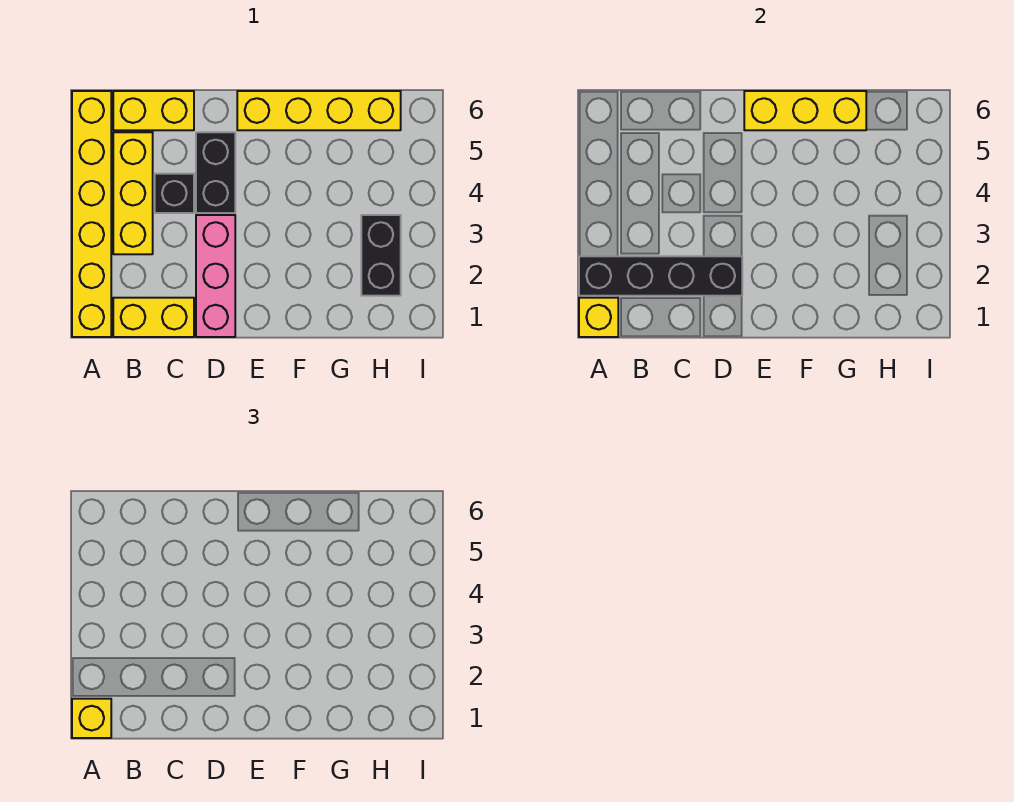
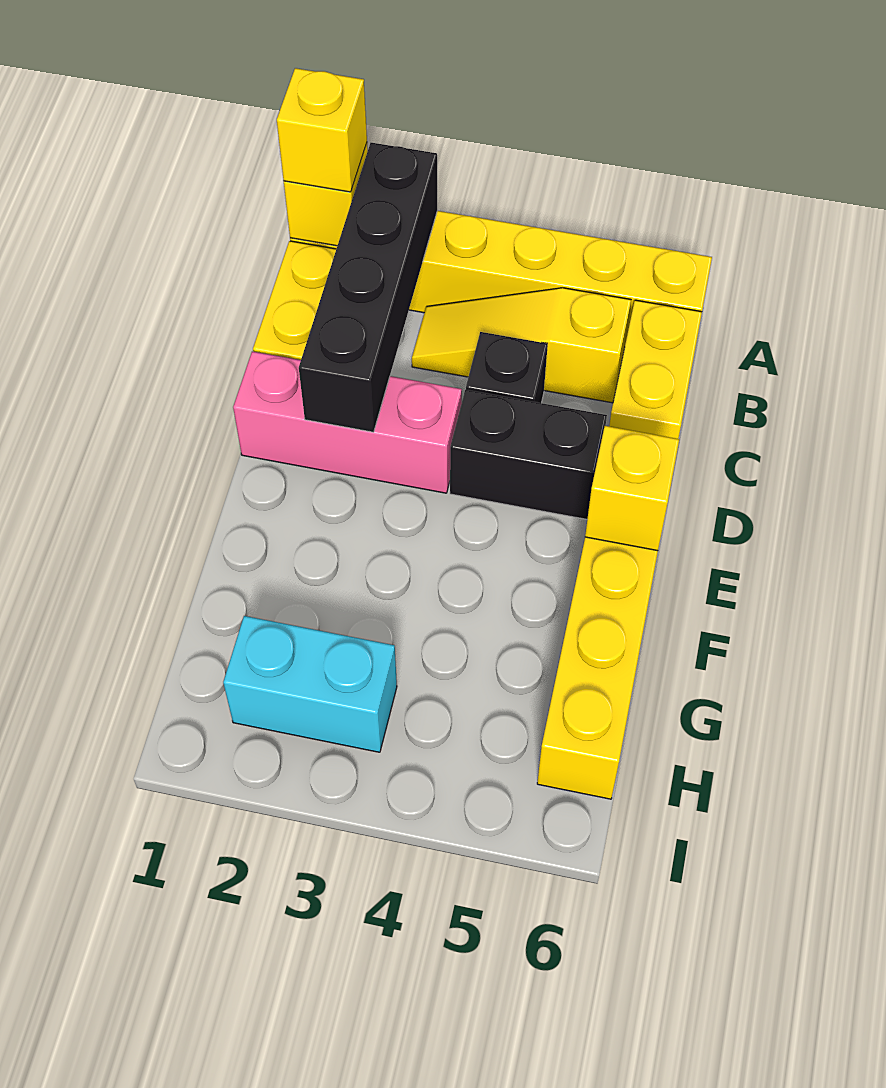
yellow brick B3:B5 level 1 -> yellow slope B3:B5 level 1 top 5
yellow brick E6:G6 level 2 -> yellow brick E6 level 2
black brick H2:H3 level 1 -> cyan brick H2:H3 level 1

